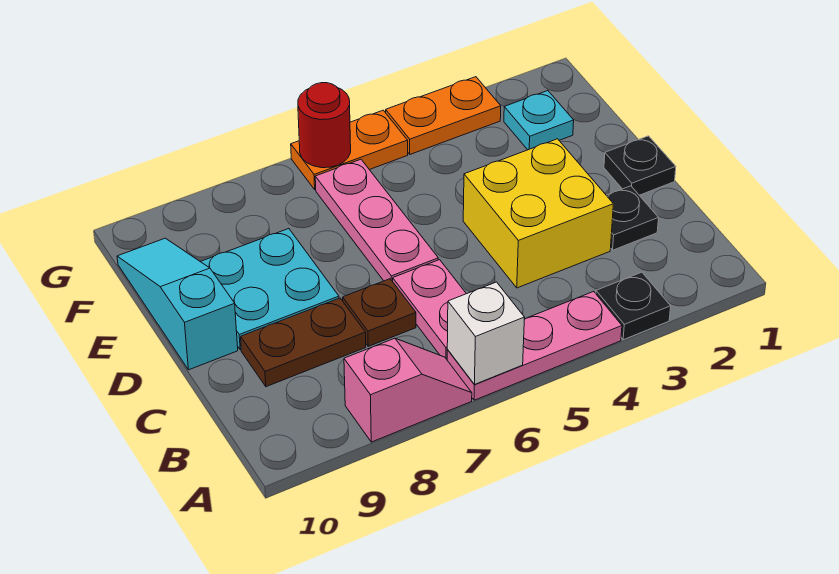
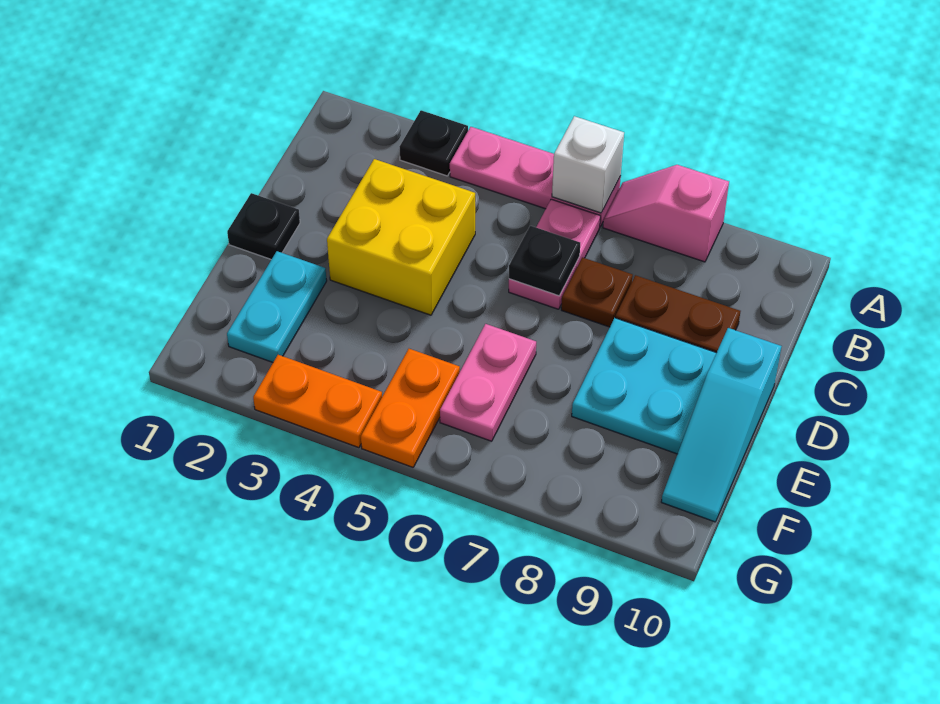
black plate C2 level 1 -> black plate C6 level 2
pink plate D6:F6 level 1 -> pink plate E6:F6 level 1
cyan plate F2 level 1 -> cyan plate E2:F2 level 1
orange plate G5:G6 level 1 -> orange plate F5:G5 level 1
red round brick G6 level 2 -> none

